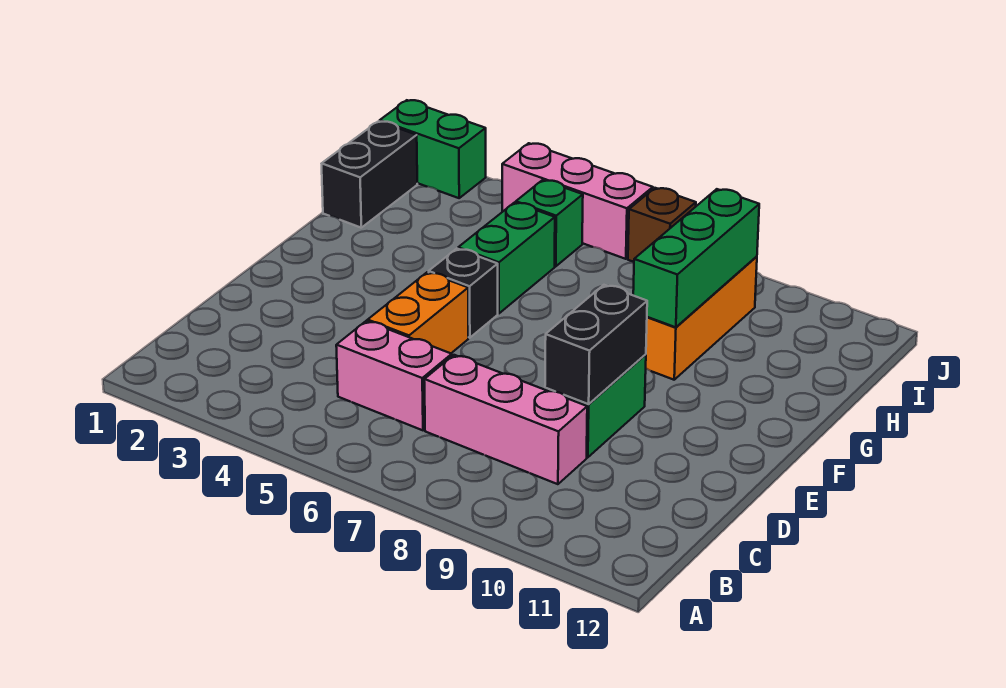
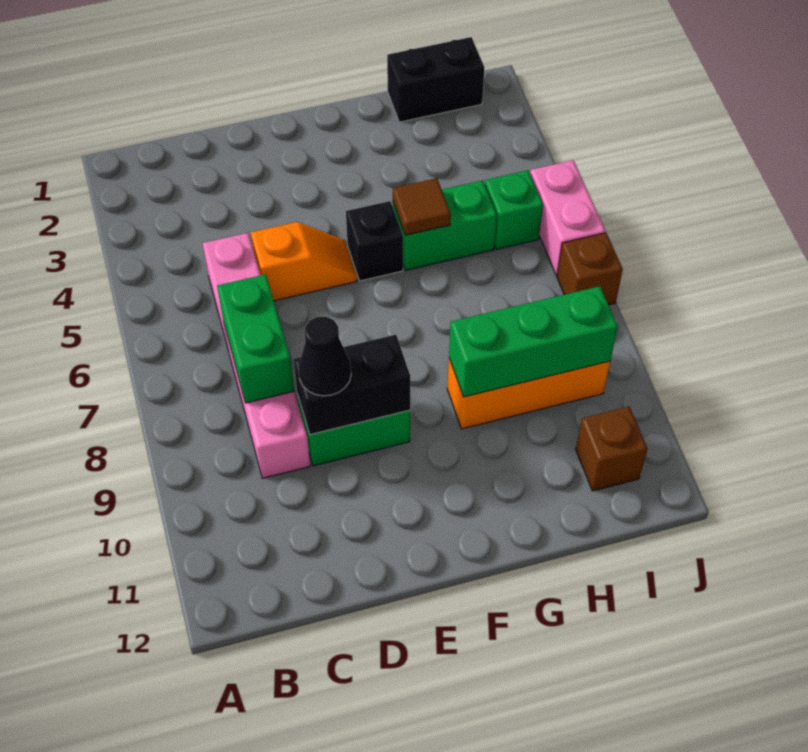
orange brick D5:E5 level 1 -> orange slope D5:E5 level 1 top D
none -> black cone D9 level 3
none -> brown tile G5 level 2
none -> brown brick I11 level 1
green brick J1:J2 level 1 -> green brick C7:C8 level 2
pink brick J4:J6 level 1 -> pink brick J5:J6 level 1

